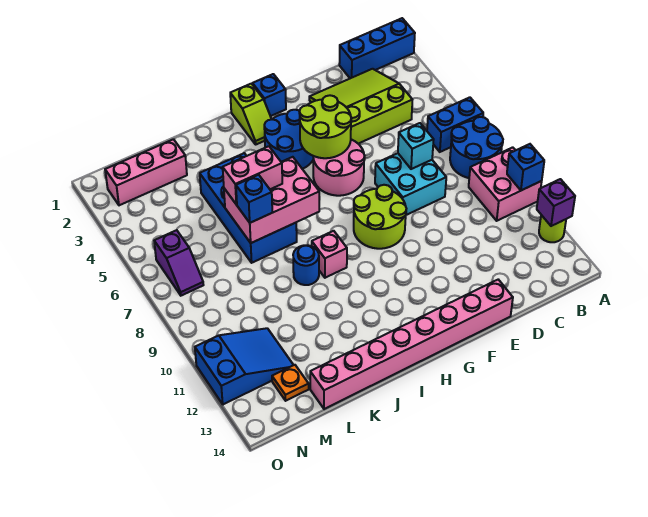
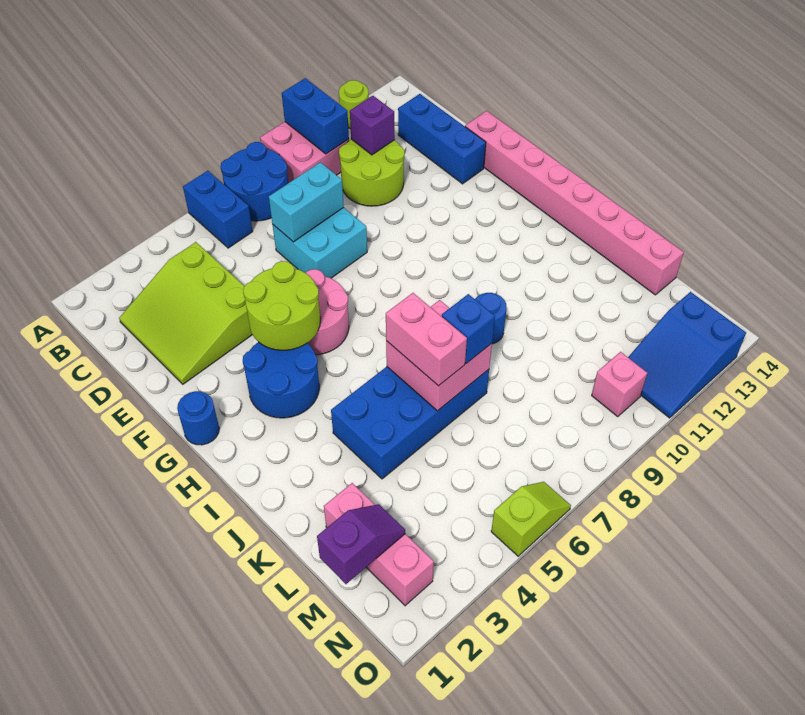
blue brick A1:C1 level 1 -> blue brick C13:E13 level 1
blue brick A10 level 2 -> blue brick A10:B10 level 2
purple brick A12 level 2 -> purple brick C11 level 2
cyan brick D7 level 2 -> cyan brick D7:D8 level 2
lime round brick F8:G9 level 1 -> lime round brick C10:D11 level 1
blue brick G1 level 1 -> blue round brick G1 level 1
lime slope H1:H2 level 1 top 1 -> lime slope O5:O6 level 1 top 5
pink brick I6:K7 level 2 -> pink brick J6:K7 level 2
pink brick I9 level 1 -> pink brick N10 level 1
blue slope M11:O12 level 1 top O -> blue slope N11:O13 level 1 top 13
orange plate M13 level 1 -> none
purple slope N6:N7 level 1 top 6 -> purple slope M1:M2 level 2 top 1

